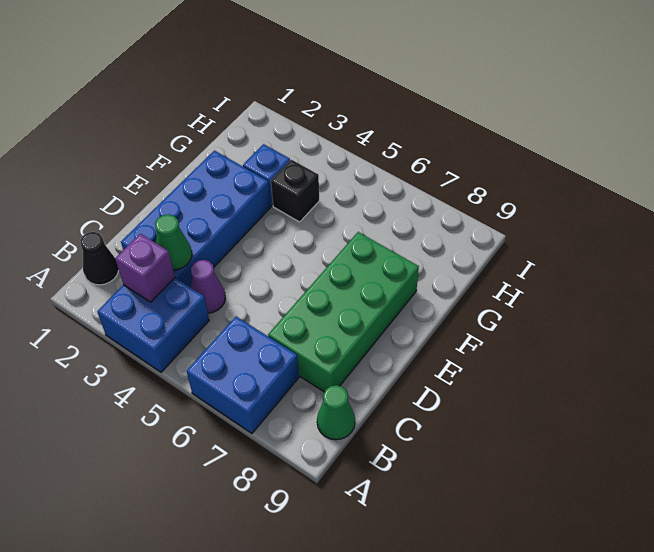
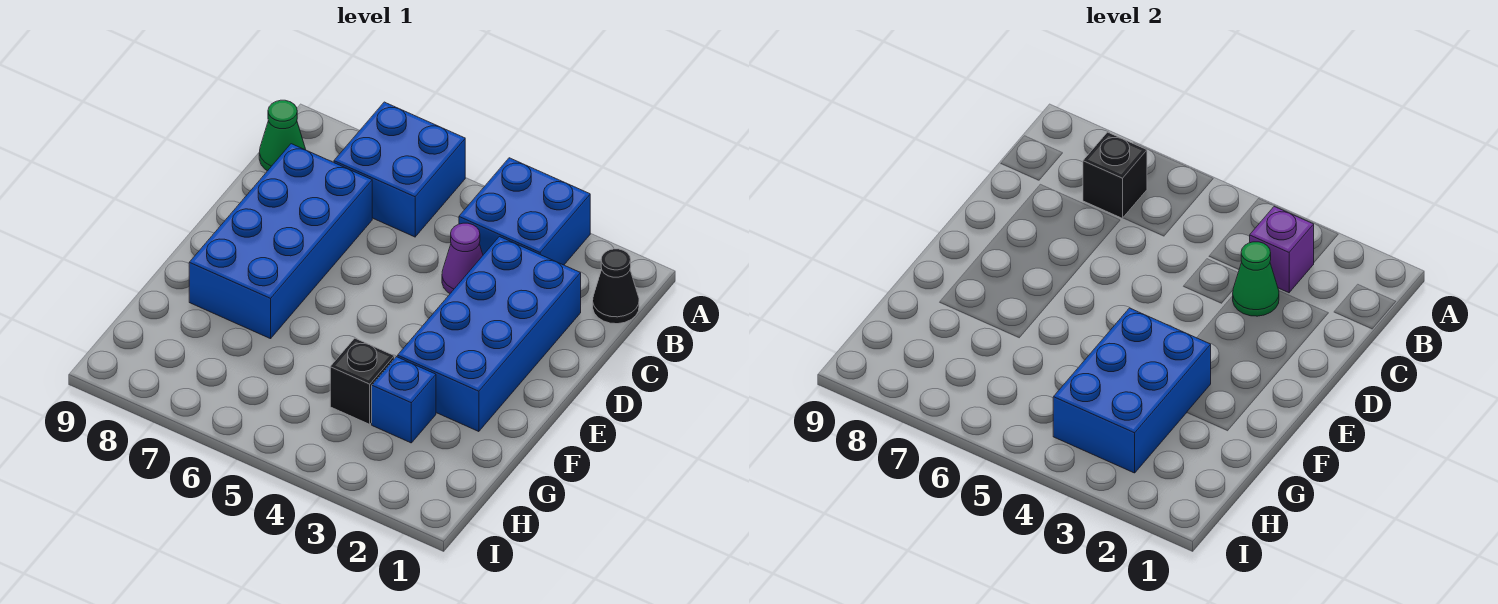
none -> black brick B7 level 2
green brick C7:F8 level 1 -> blue brick C7:F8 level 1
none -> blue brick F3:H4 level 2

